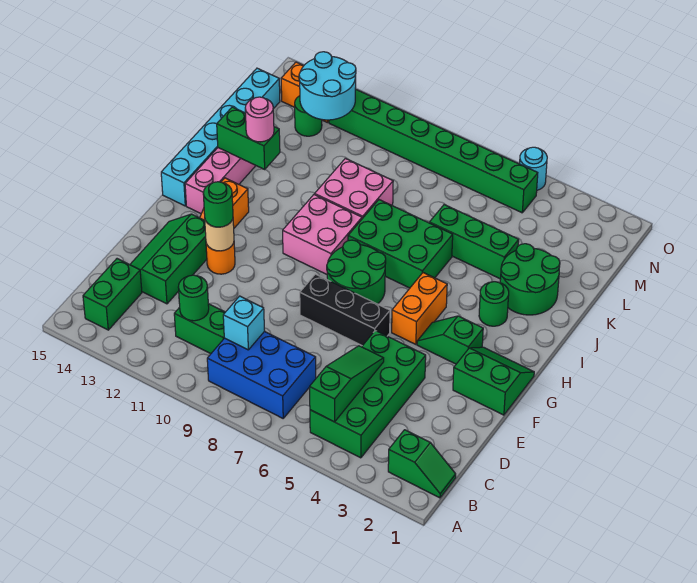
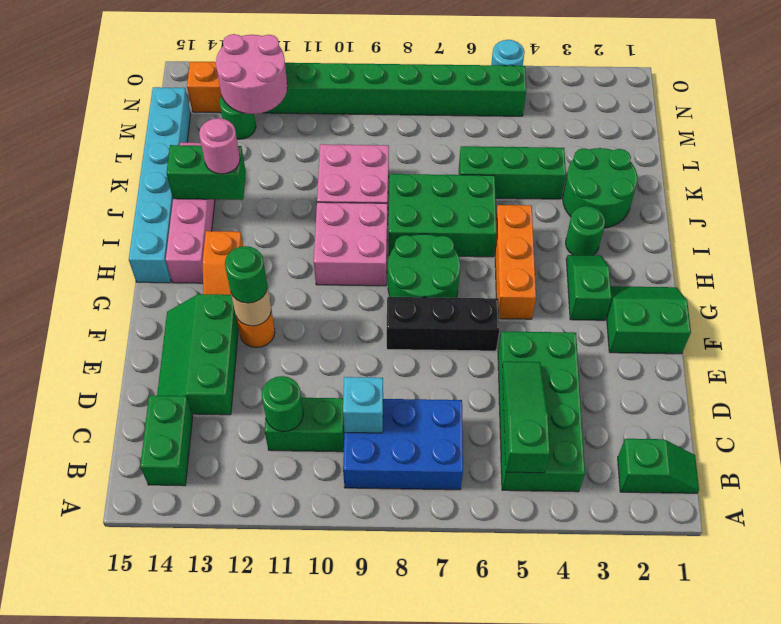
green slope G3:G4 level 1 top 3 -> green slope G3:H3 level 1 top G
orange brick G5:H5 level 1 -> orange brick G5:I5 level 1
cyan round brick M12:N13 level 2 -> pink round brick M12:N13 level 2

